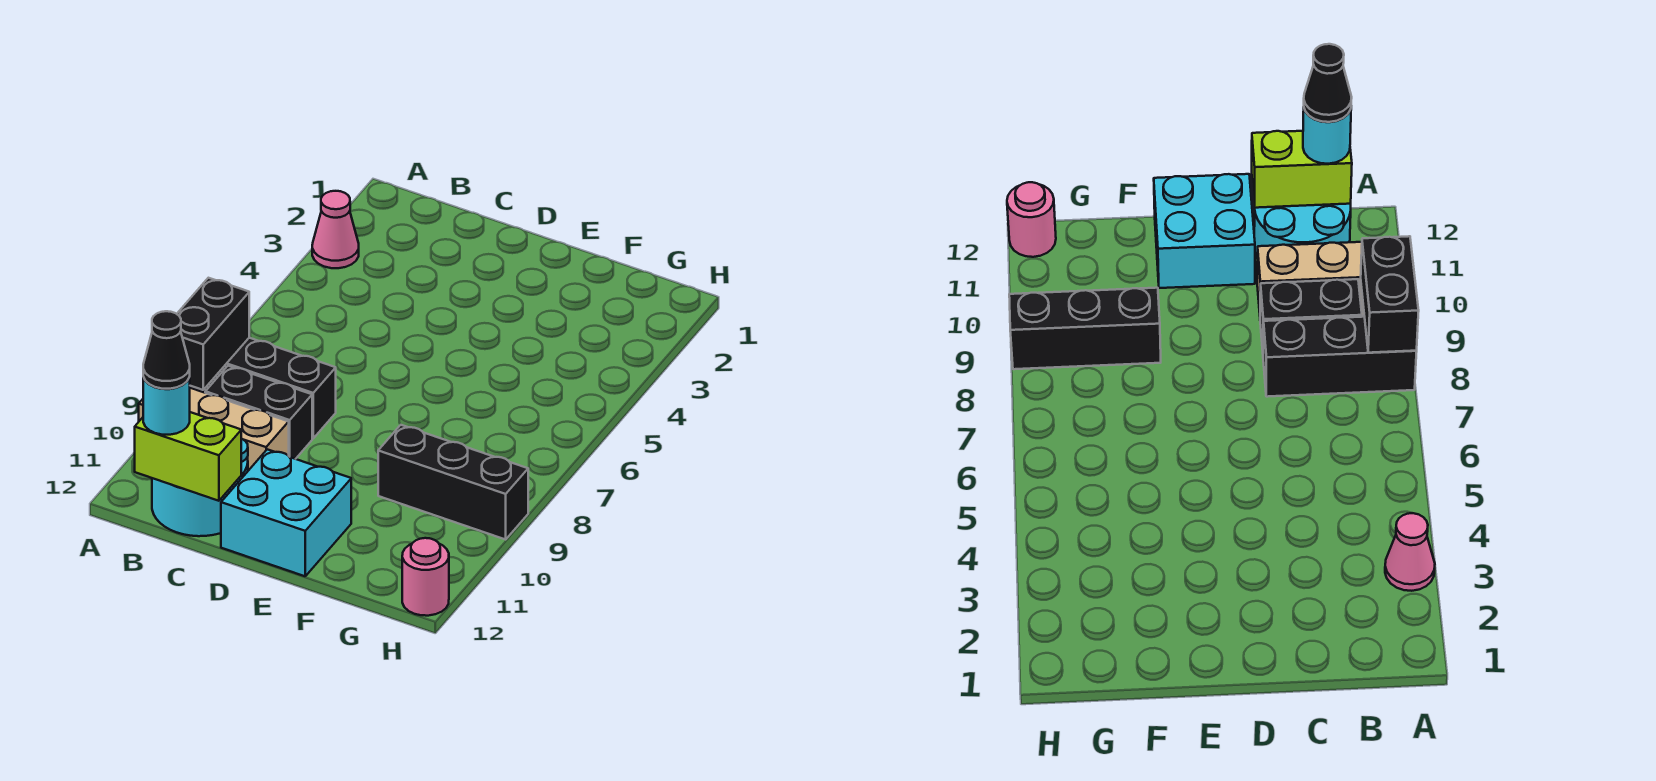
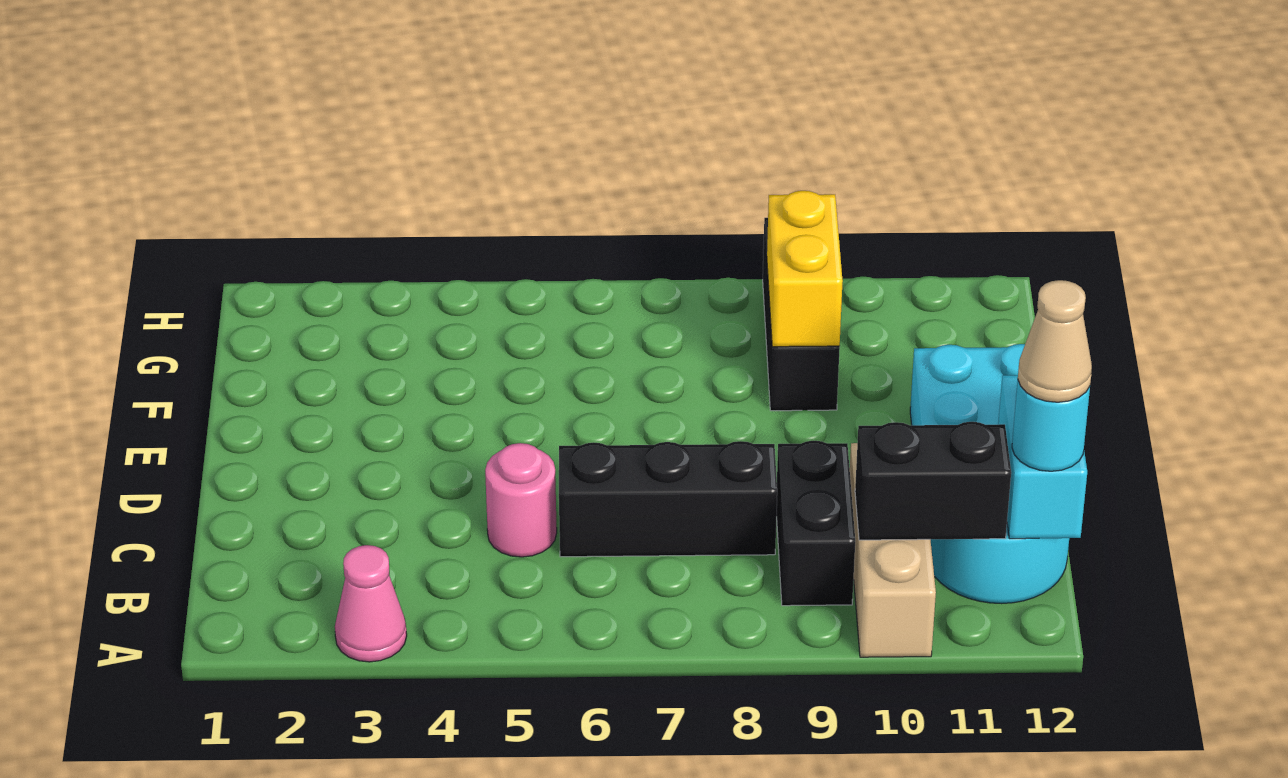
black brick A8:C8 level 1 -> black brick C6:C8 level 1
black brick A8:A9 level 2 -> black brick B10:B11 level 2
lime brick B12:C12 level 2 -> cyan brick B12:C12 level 2
black cone B12 level 4 -> tan cone B12 level 4
none -> yellow brick F9:G9 level 2
pink round brick H12 level 1 -> pink round brick C5 level 1

